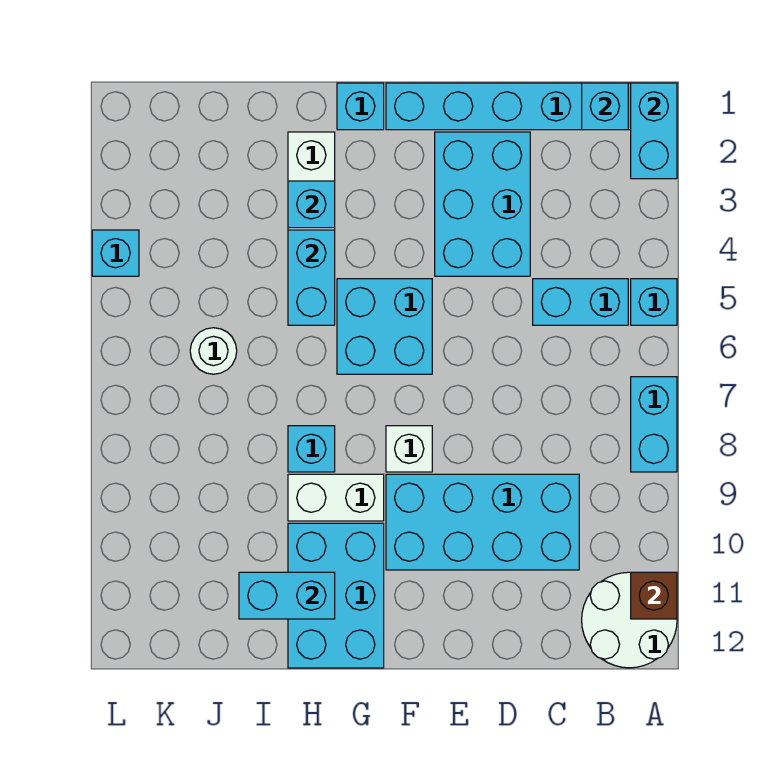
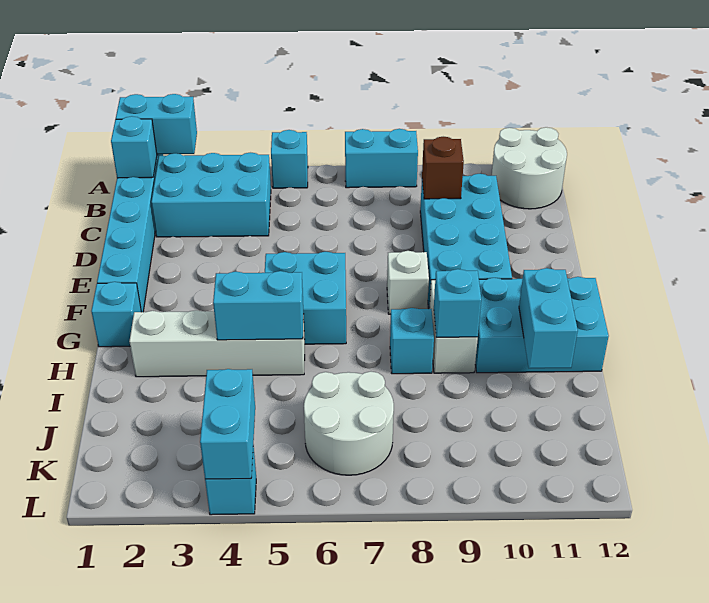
brown brick A11 level 2 -> brown brick C9 level 2
cyan brick B5:C5 level 1 -> cyan brick K4:L4 level 2
cyan brick D2:E4 level 1 -> cyan brick B2:C4 level 1
cyan brick H3 level 2 -> cyan brick H9 level 2
white round brick J6 level 1 -> white round brick J6:K7 level 1

